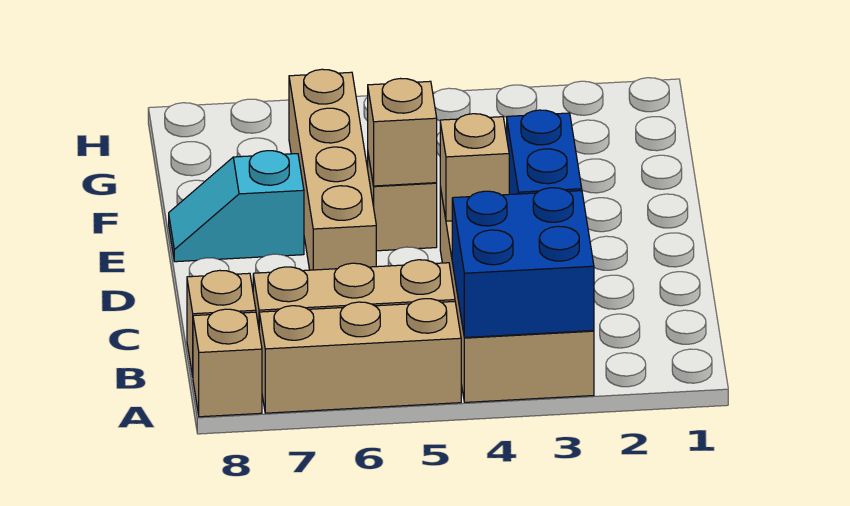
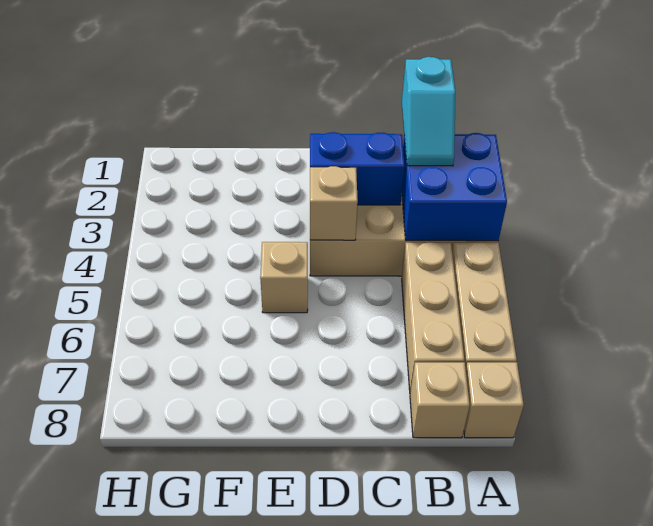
tan brick D6:G6 level 1 -> none
tan brick E5 level 2 -> none
cyan slope E7:E8 level 1 top 7 -> cyan slope B2:B3 level 3 top 2

